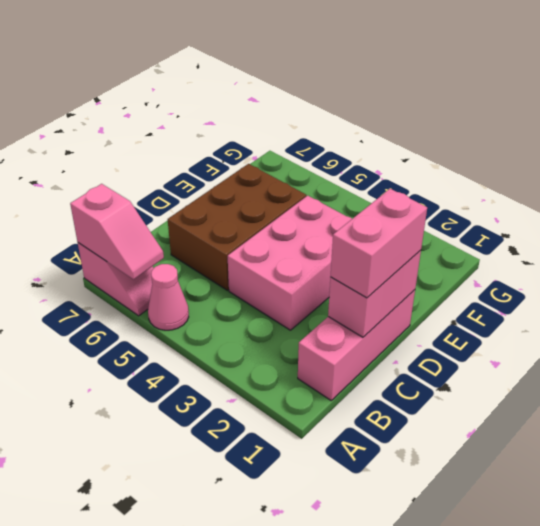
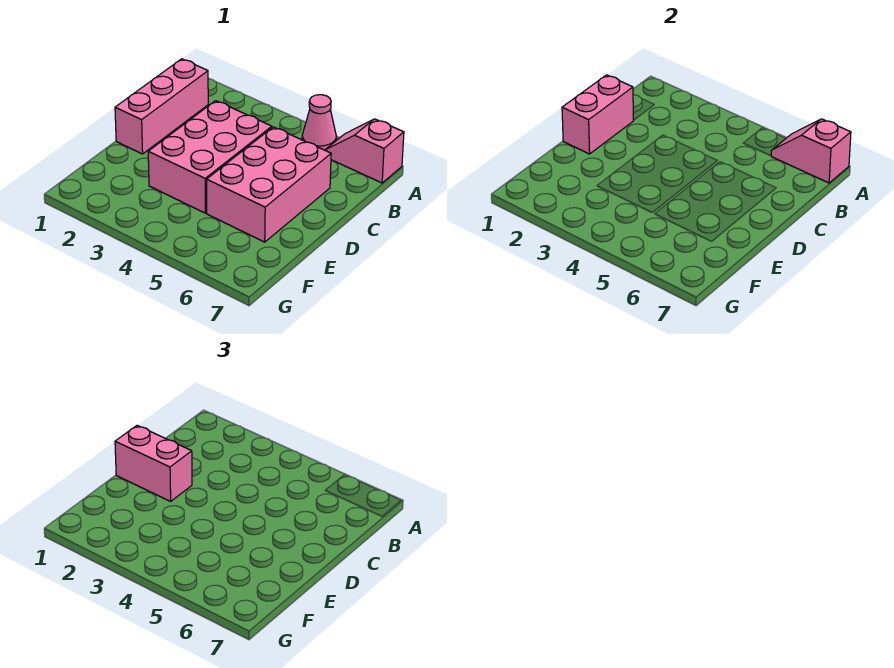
pink brick C1:D1 level 3 -> pink brick D1:D2 level 3
brown brick C5:E6 level 1 -> pink brick C5:E6 level 1

